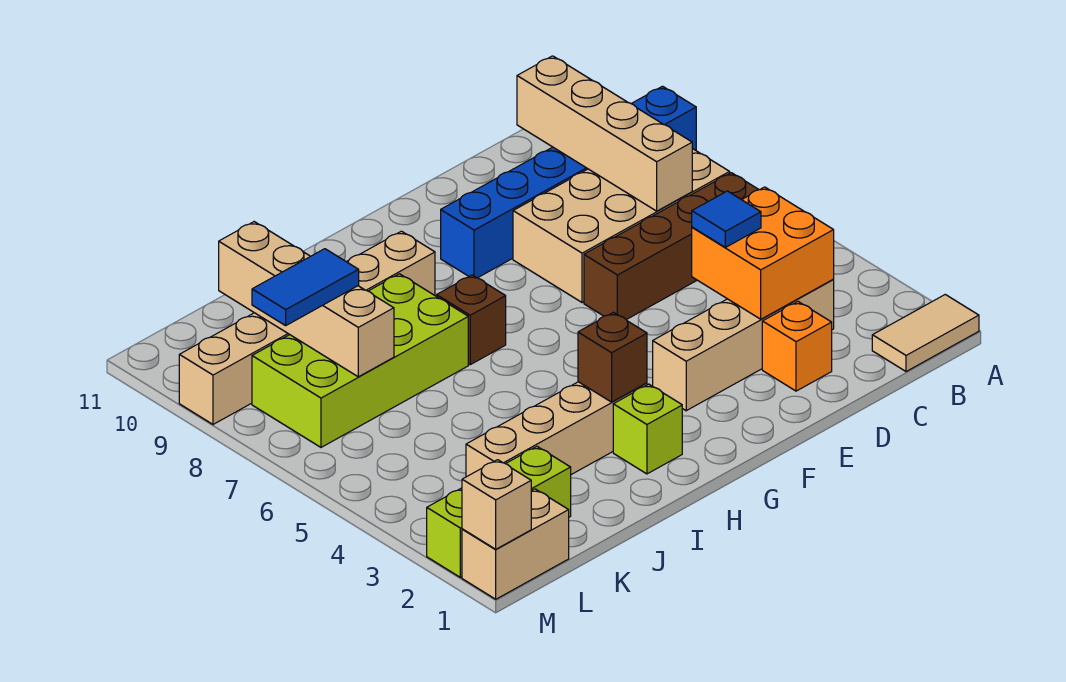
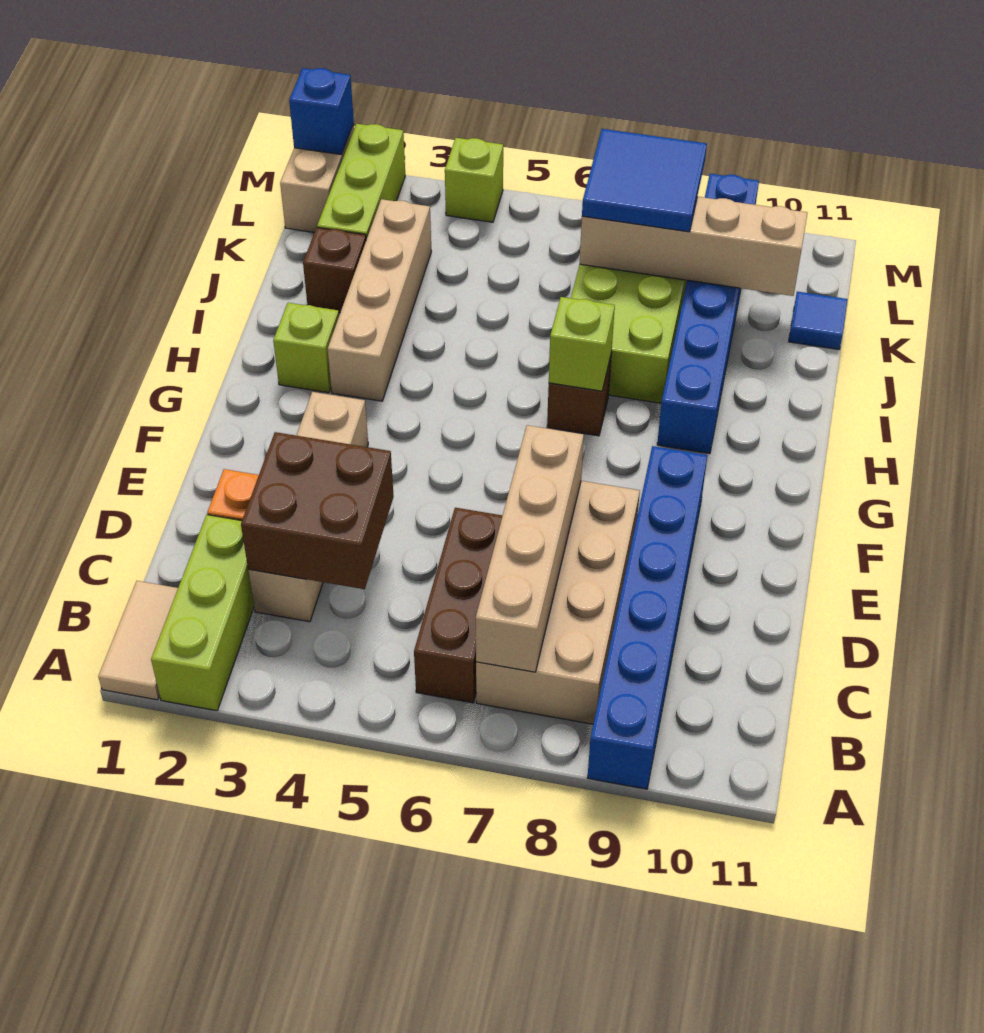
none -> lime brick A2:C2 level 1
brown brick B6:E6 level 1 -> brown brick B6:D6 level 1
orange brick C3:D4 level 2 -> brown brick C3:D4 level 2
tan brick C7:C10 level 2 -> tan brick B7:E7 level 2
blue tile D4 level 3 -> blue tile K11 level 1
brown brick H3 level 2 -> brown brick J2 level 1
none -> lime brick H7 level 2
tan brick H9:M9 level 1 -> blue brick H9:M9 level 1
blue tile K8:L8 level 3 -> blue tile K7:L8 level 3
tan brick M1 level 2 -> blue brick M1 level 2
none -> lime brick M4 level 1

